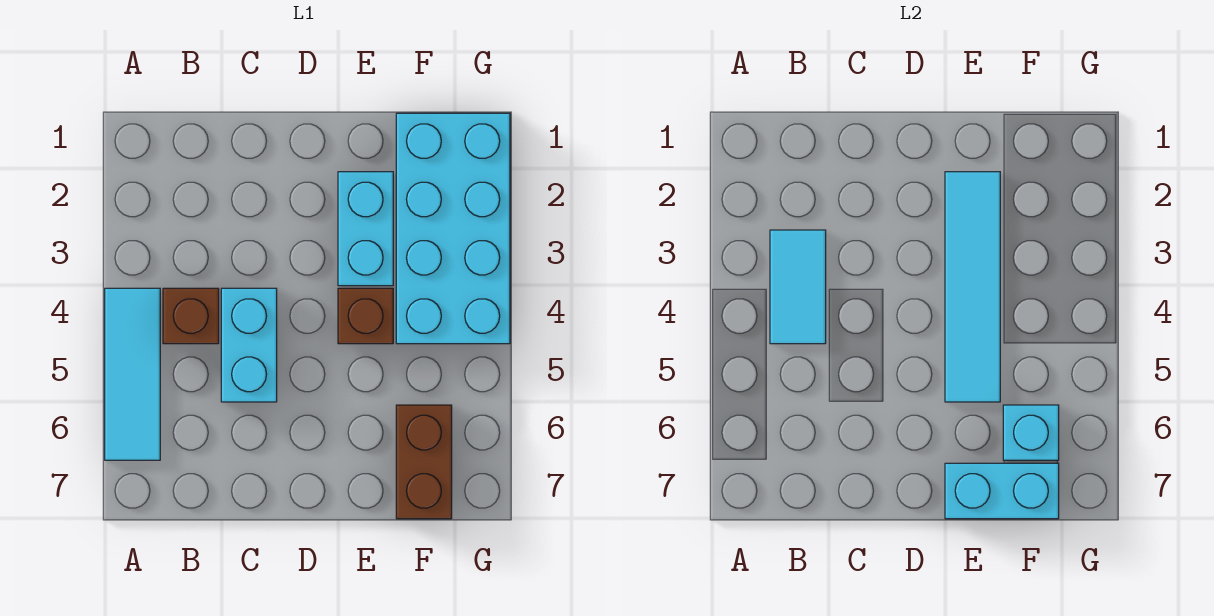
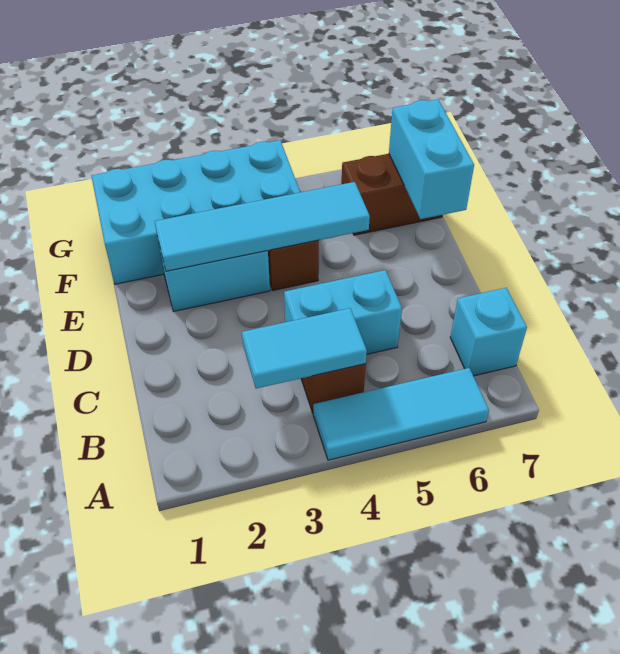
cyan brick F6 level 2 -> cyan brick B7 level 1

